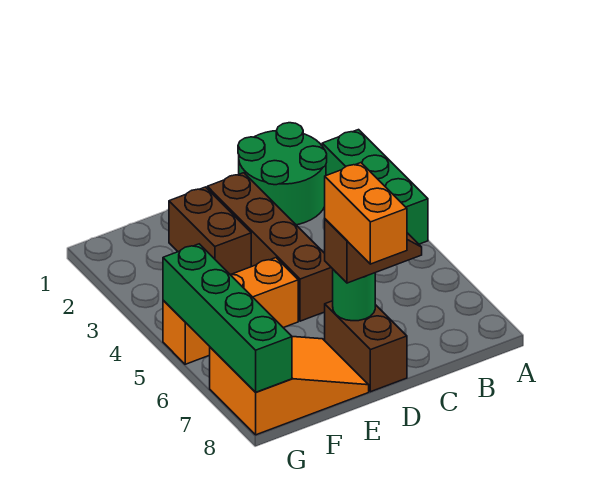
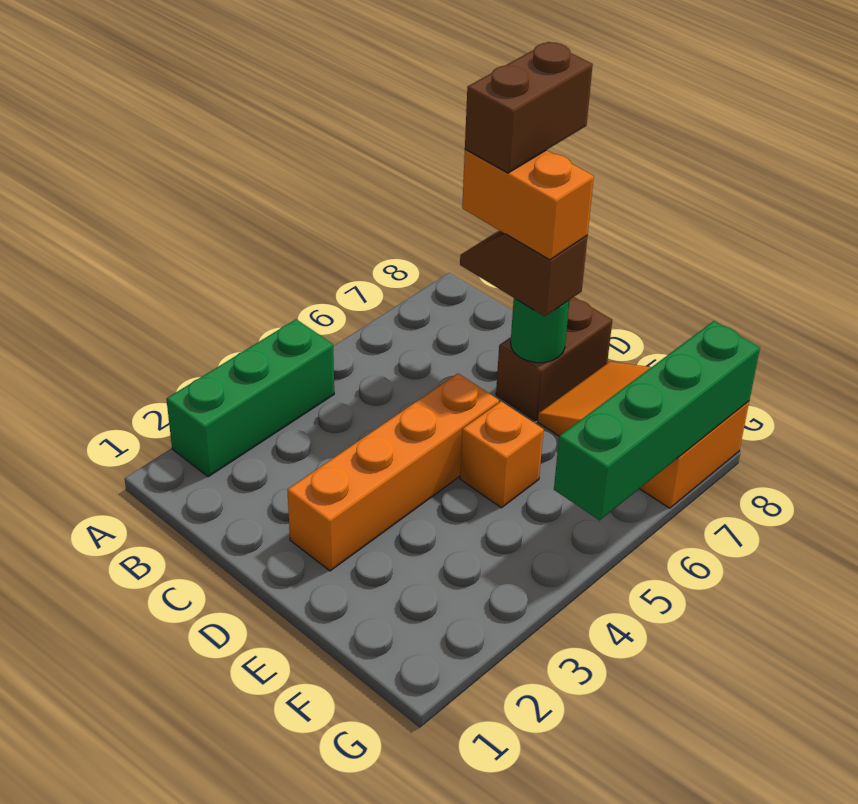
green round brick B1:C2 level 1 -> none
brown brick D2:D5 level 1 -> orange brick D2:D5 level 1
orange brick D7:D8 level 4 -> orange brick C7:D7 level 4
brown brick E2:E3 level 1 -> brown brick C7:C8 level 5
orange brick E5:G5 level 1 -> orange brick E5 level 1

